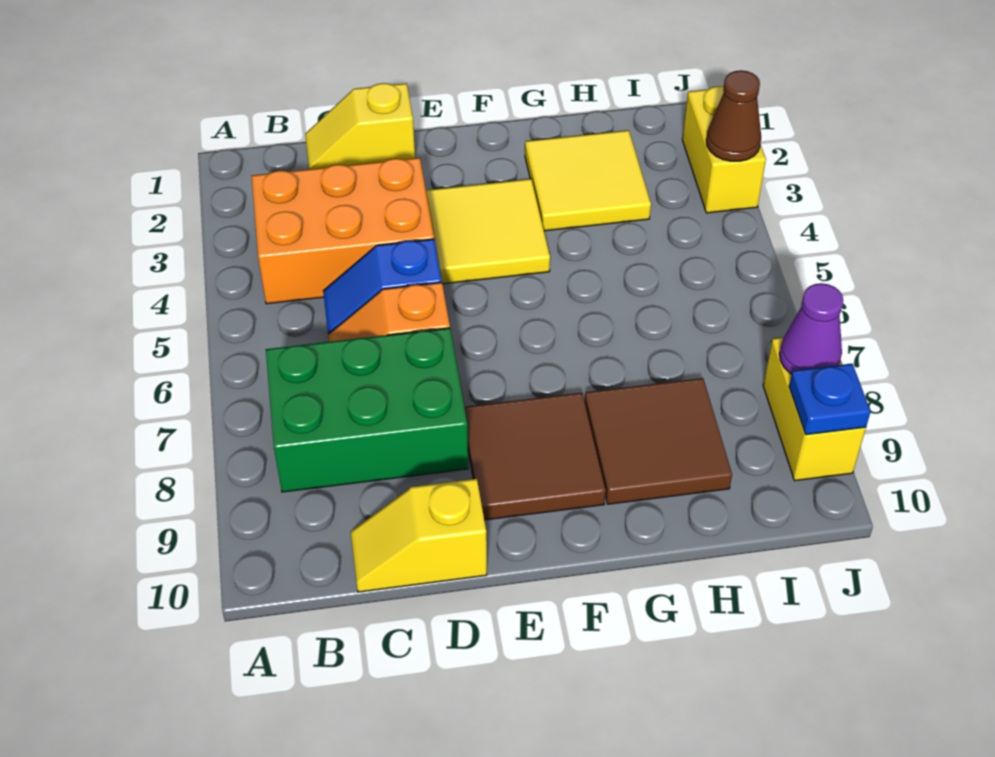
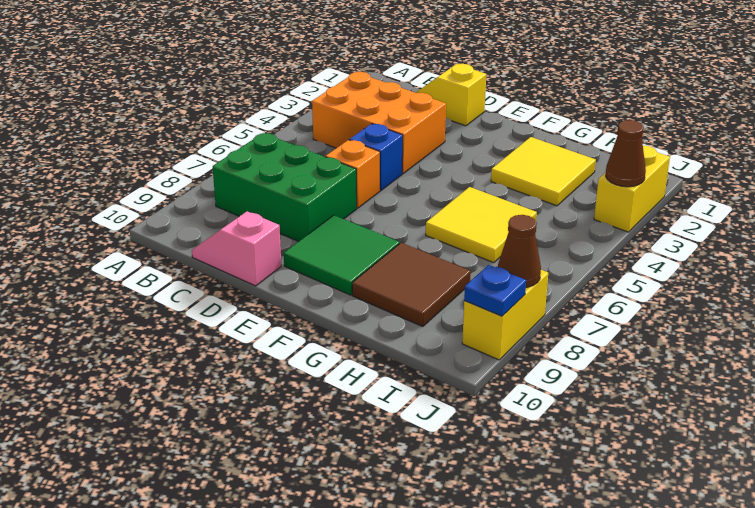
yellow slope C10:D10 level 1 top D -> pink slope C10:D10 level 1 top D
yellow tile E3:F4 level 1 -> yellow tile G5:H6 level 1
brown tile E8:F9 level 1 -> green tile E8:F9 level 1
purple cone J8 level 2 -> brown cone J8 level 2

